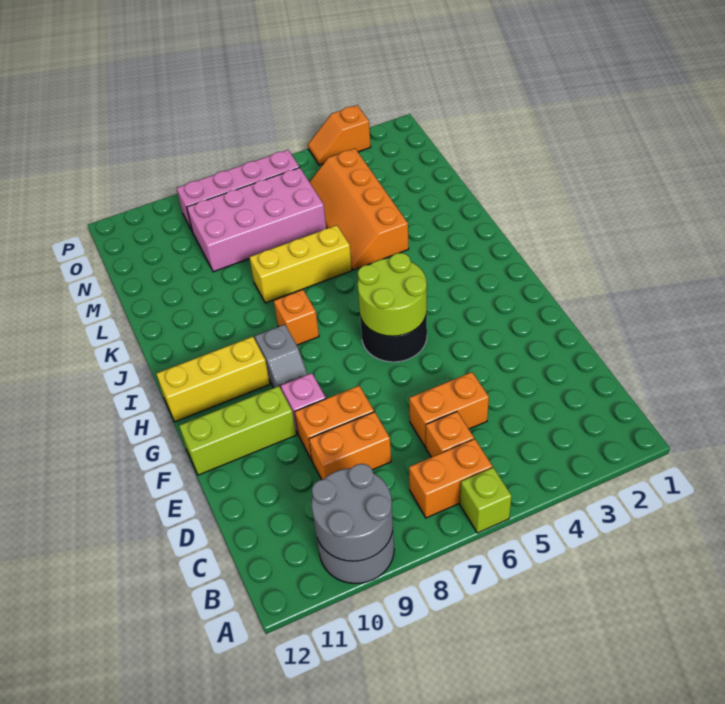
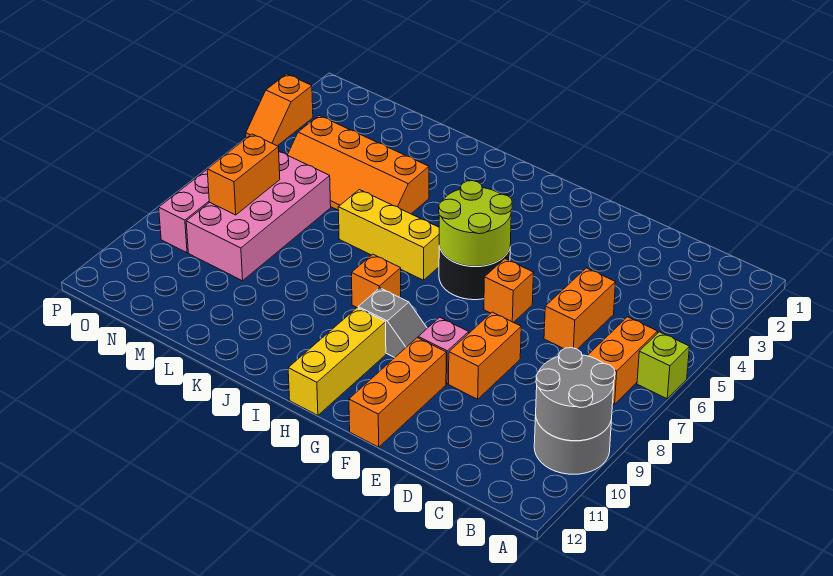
orange brick C6 level 1 -> orange brick F6 level 1
orange brick D8:D9 level 1 -> orange brick N7:N8 level 2
lime brick F10:F12 level 1 -> orange brick F10:F12 level 1
yellow brick K6:K8 level 1 -> yellow brick I6:K6 level 1

